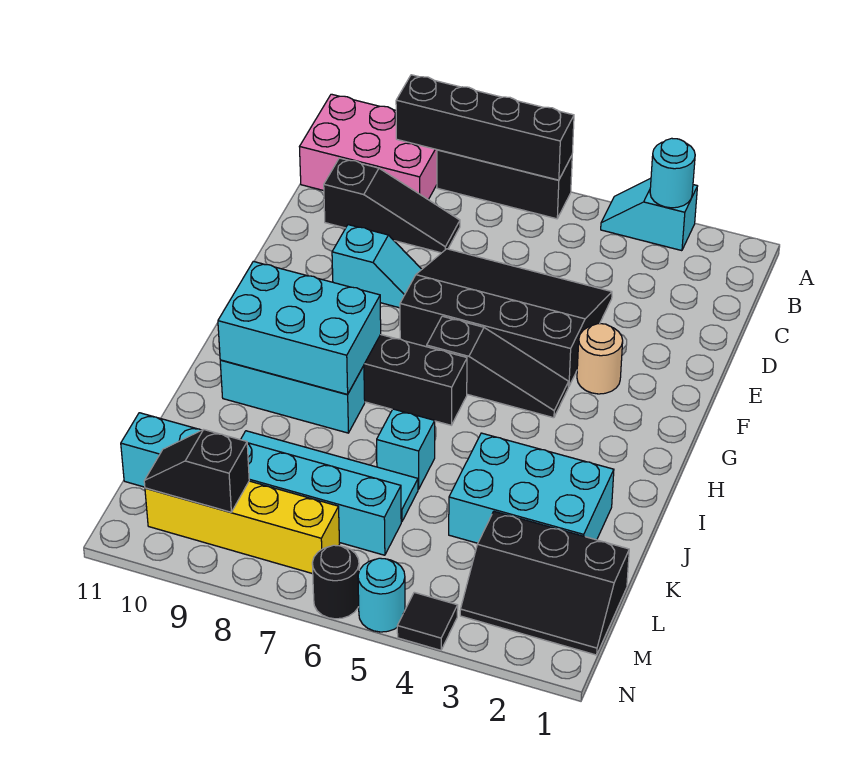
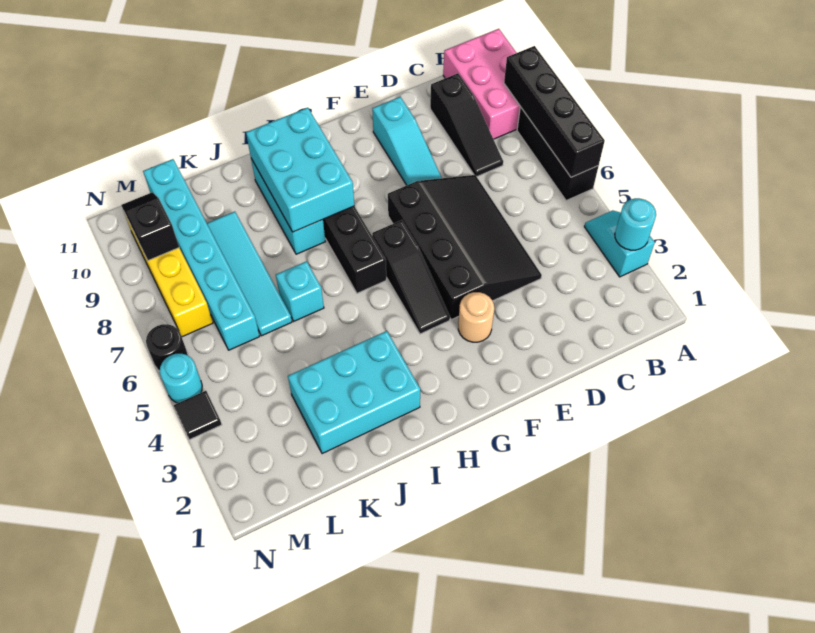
cyan slope E8:E9 level 1 top 9 -> cyan slope E8:E10 level 1 top 10
cyan brick J2:K4 level 1 -> cyan brick I2:K3 level 1
black slope L1:M3 level 1 top L -> none

